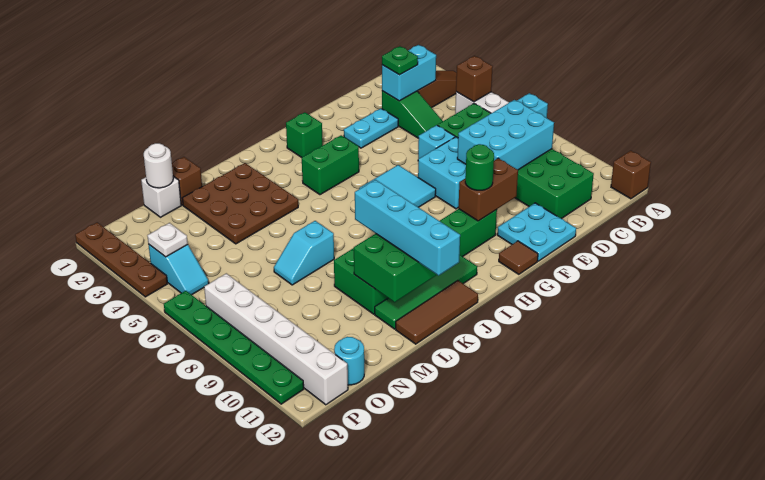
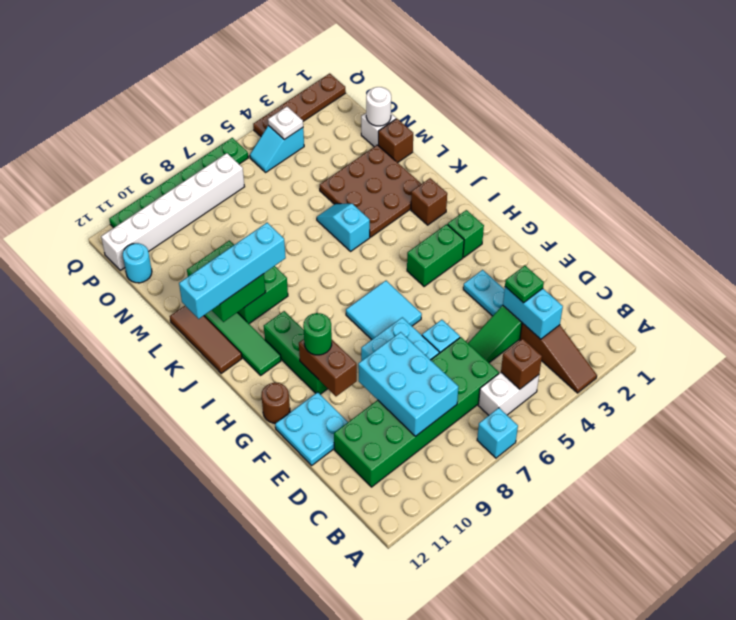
brown brick A12 level 1 -> brown brick J2 level 1
brown tile G12 level 1 -> brown round brick G12 level 1
green brick H4:I4 level 1 -> green brick H3:H4 level 1
cyan slope L7:M7 level 1 top L -> cyan slope K5:L5 level 1 top K

